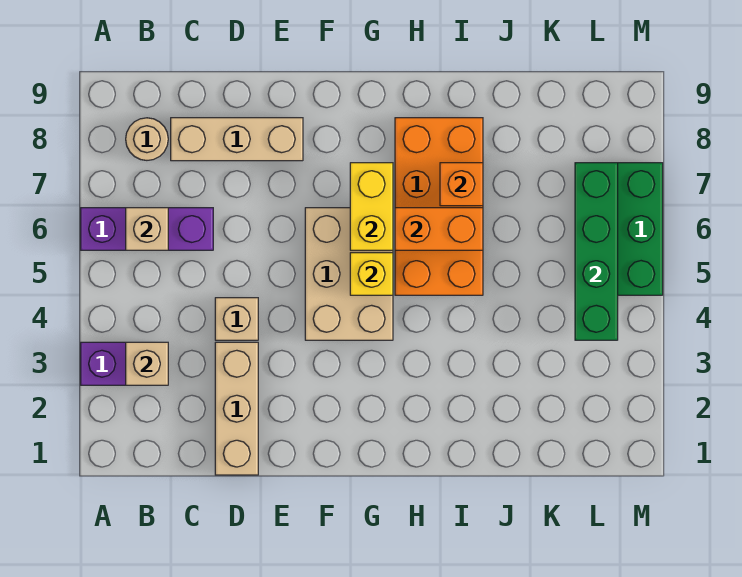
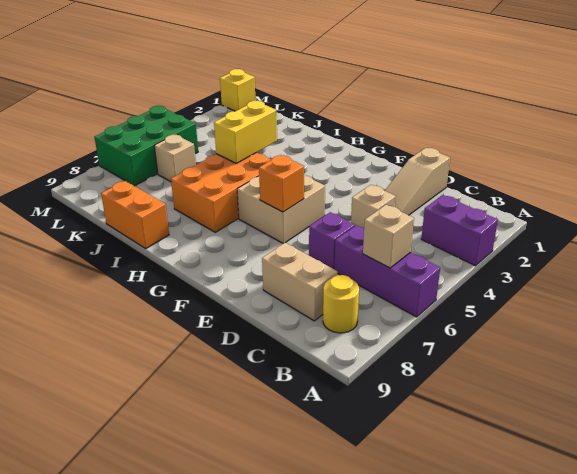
tan brick B3 level 2 -> tan brick K6 level 1
tan round brick B8 level 1 -> yellow round brick B8 level 1
tan brick C8:E8 level 1 -> tan brick C8:D8 level 1
tan brick D1:D3 level 1 -> tan slope D1:D3 level 1 top 1
none -> purple brick D6 level 1
tan brick F4:G6 level 1 -> tan brick F5:G6 level 1
yellow brick G5 level 2 -> yellow brick M1 level 1
yellow brick G6:G7 level 2 -> yellow brick I4:I5 level 2
orange brick H5:I8 level 1 -> orange brick H5:I7 level 1
orange brick H6:I6 level 2 -> orange brick I9:J9 level 1
orange brick I7 level 2 -> orange brick F6 level 2
green brick L4:L7 level 2 -> none

